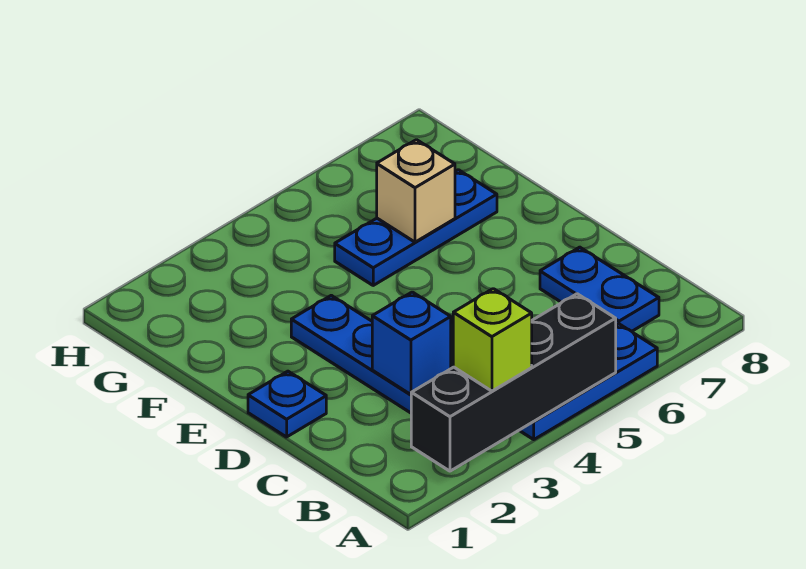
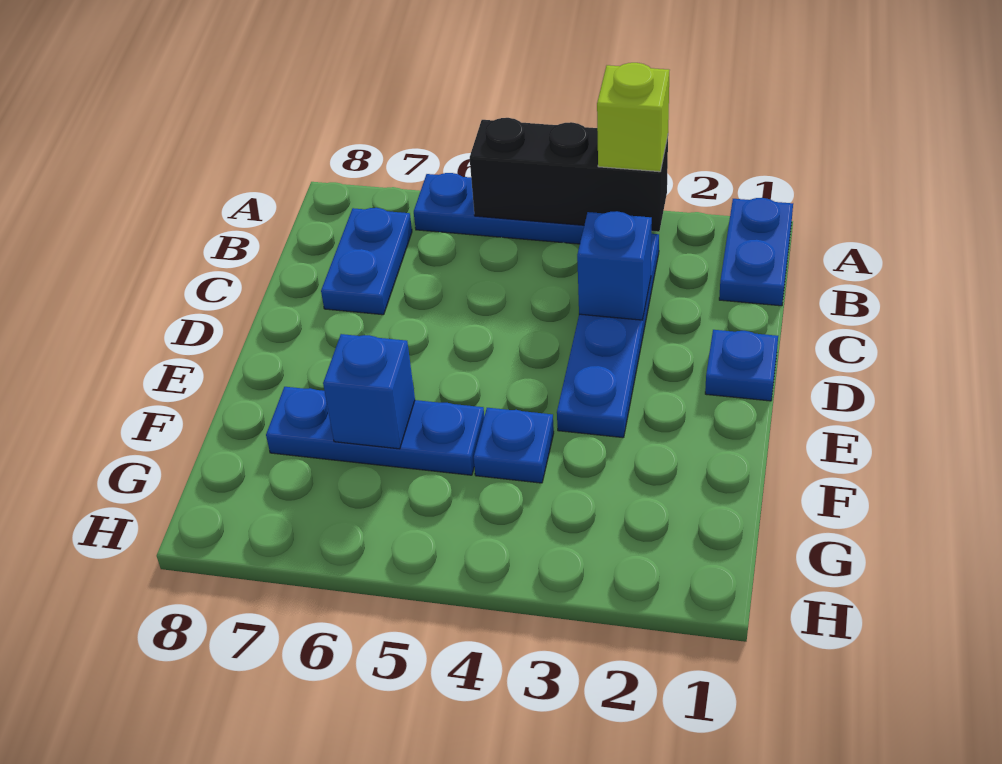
none -> blue plate A1:B1 level 1
black brick A2:A5 level 2 -> black brick A3:A5 level 2
none -> blue plate F4 level 1
tan brick F6 level 2 -> blue brick F6 level 2

